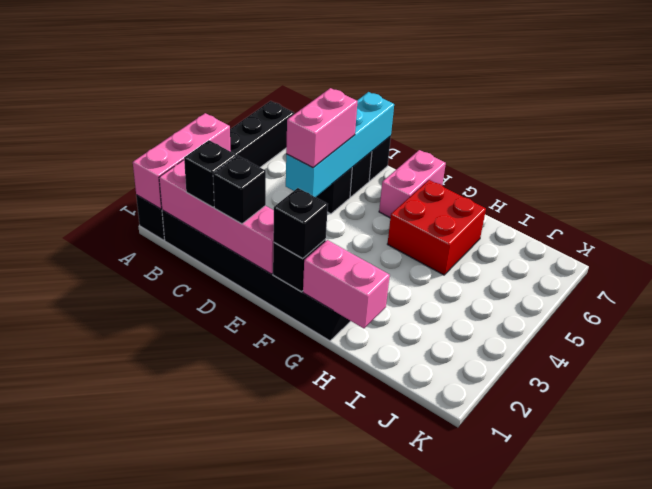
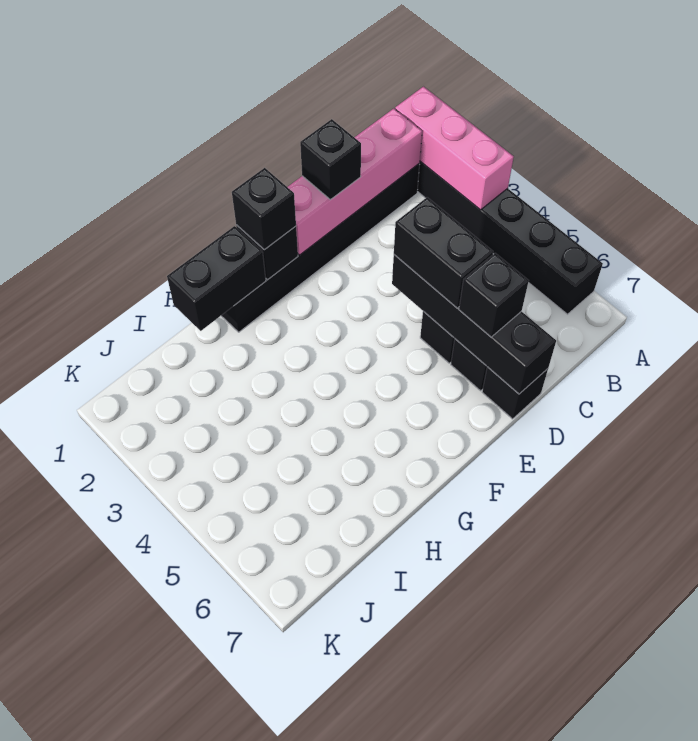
black brick C1 level 3 -> black brick D6 level 3
cyan brick D4:D7 level 2 -> black brick D4:D7 level 2
pink brick D4:D5 level 3 -> black brick D4:D5 level 3
pink brick F6:F7 level 1 -> none
pink brick G1:H1 level 2 -> black brick G1:H1 level 2
red brick G5:H6 level 1 -> none

